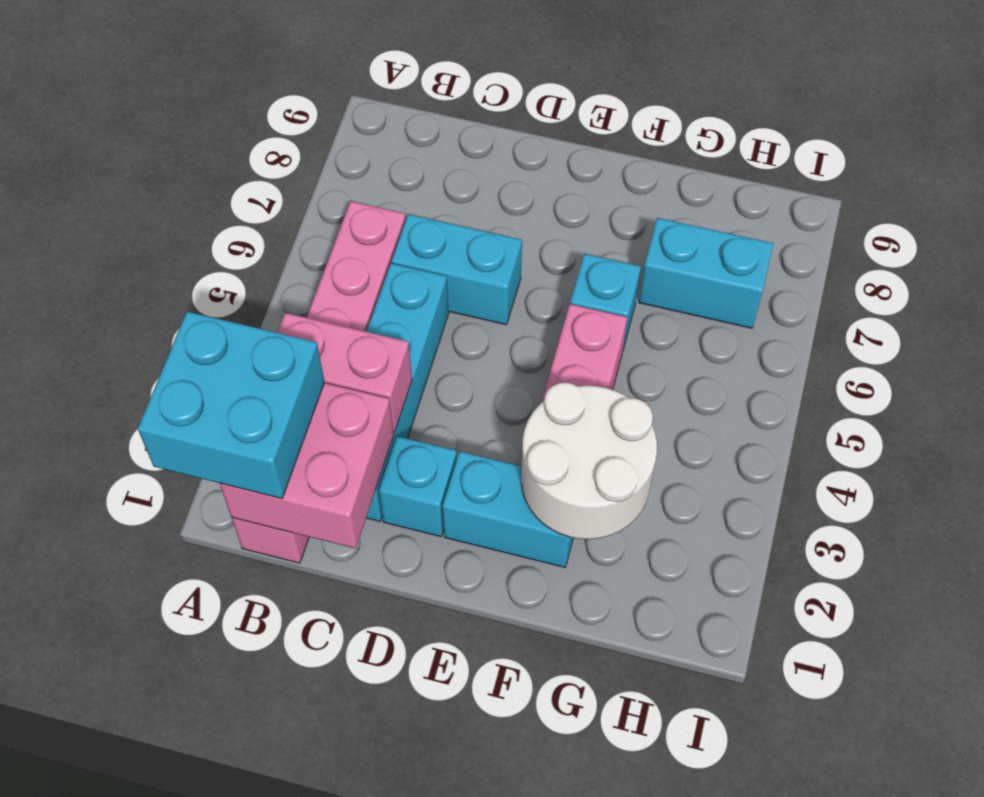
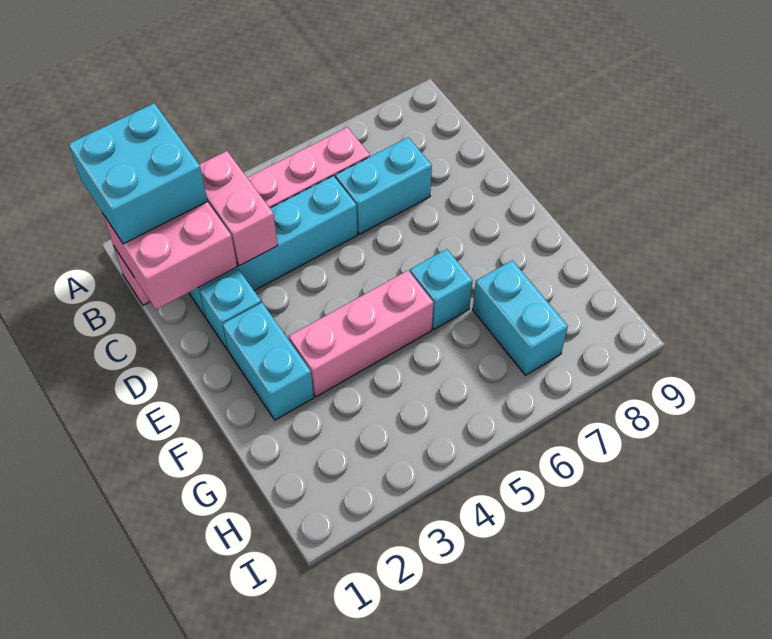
cyan brick C6:D6 level 1 -> cyan brick C6:C7 level 1
white round brick F2:G3 level 2 -> none

